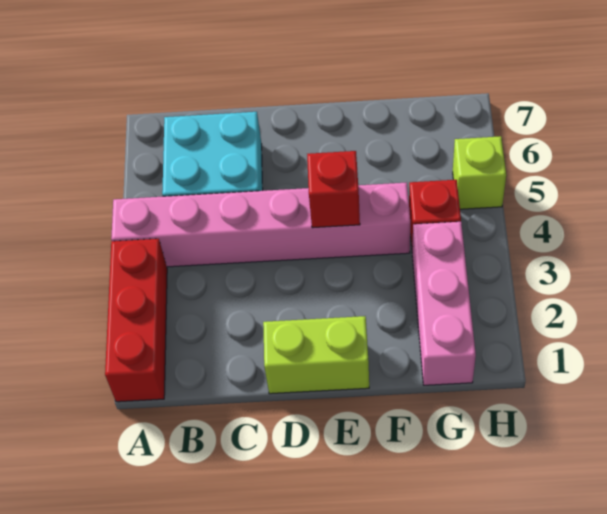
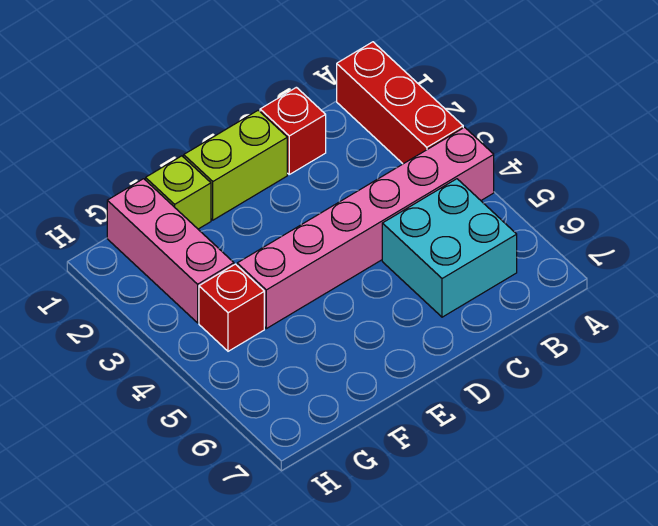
red brick E4 level 2 -> red brick C1 level 1
lime brick H5 level 1 -> lime brick F1 level 1

